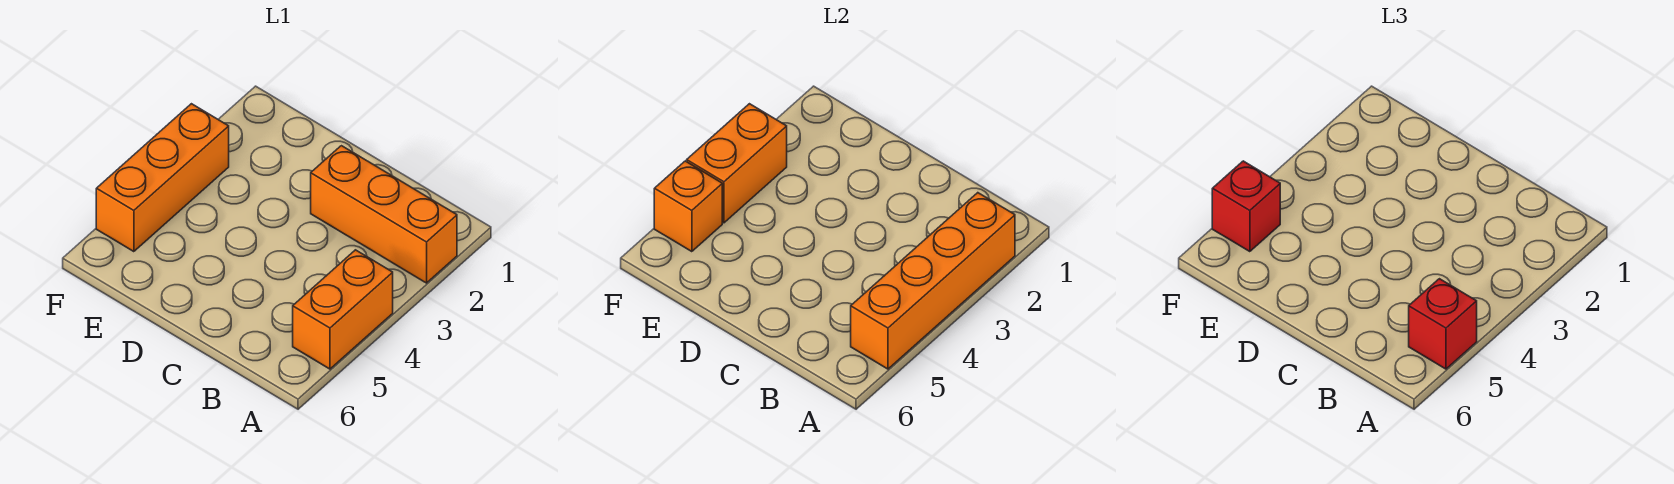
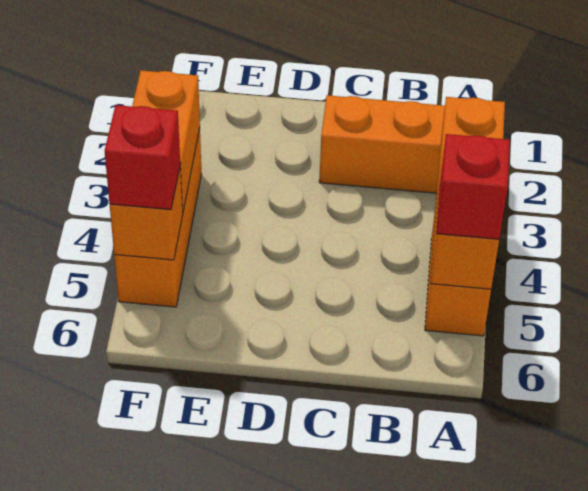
orange brick A2:A5 level 2 -> orange brick A3:A5 level 2

